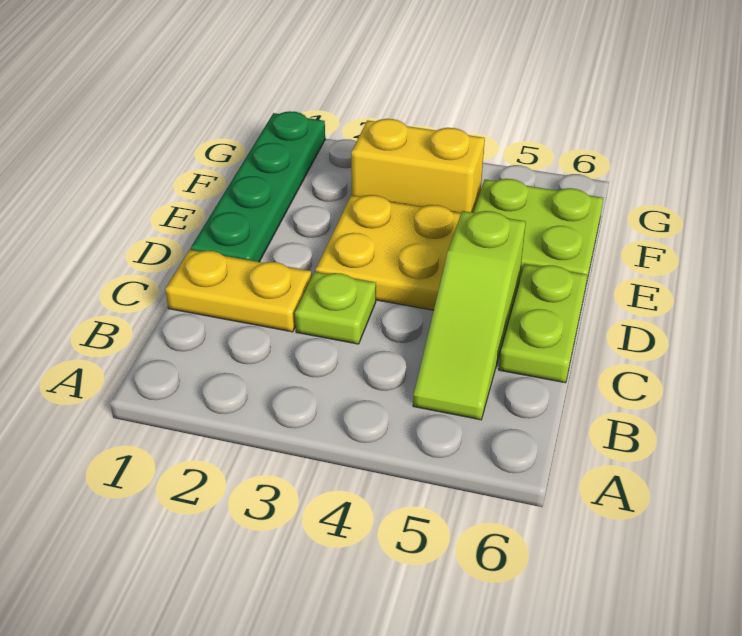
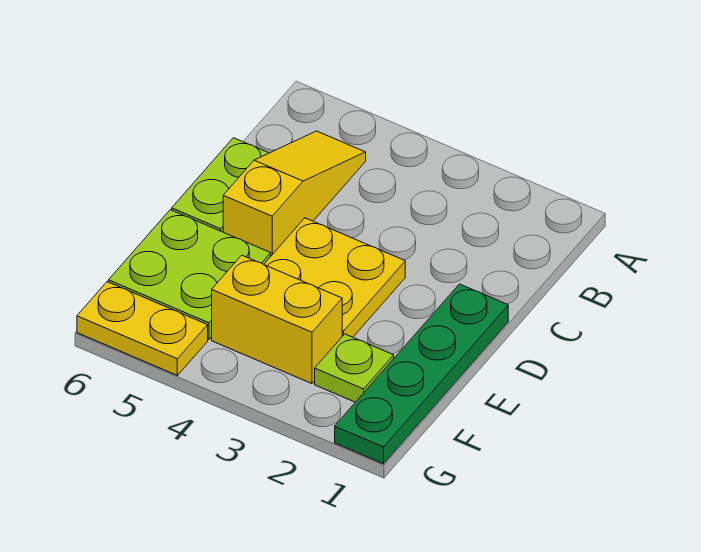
lime slope B5:D5 level 1 top D -> yellow slope B5:D5 level 1 top D
yellow plate C1:C2 level 1 -> yellow plate G5:G6 level 1
lime plate C3 level 1 -> lime plate F2 level 1

